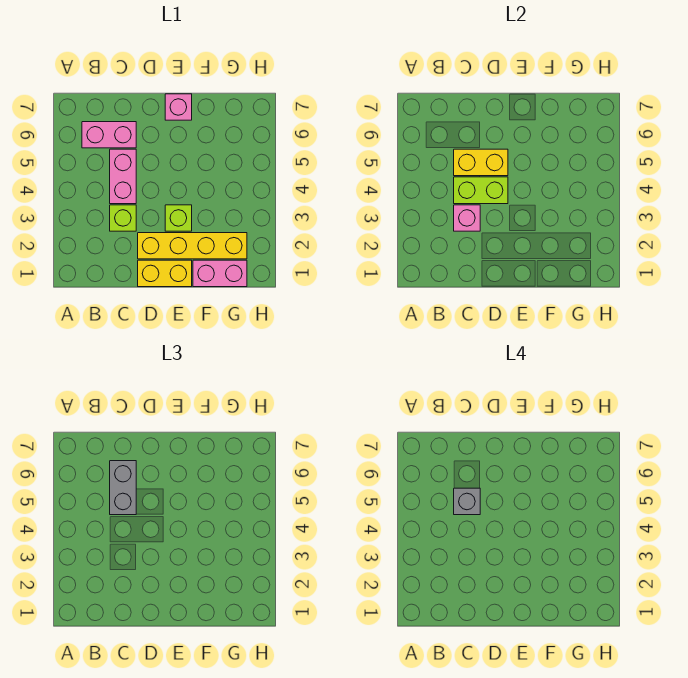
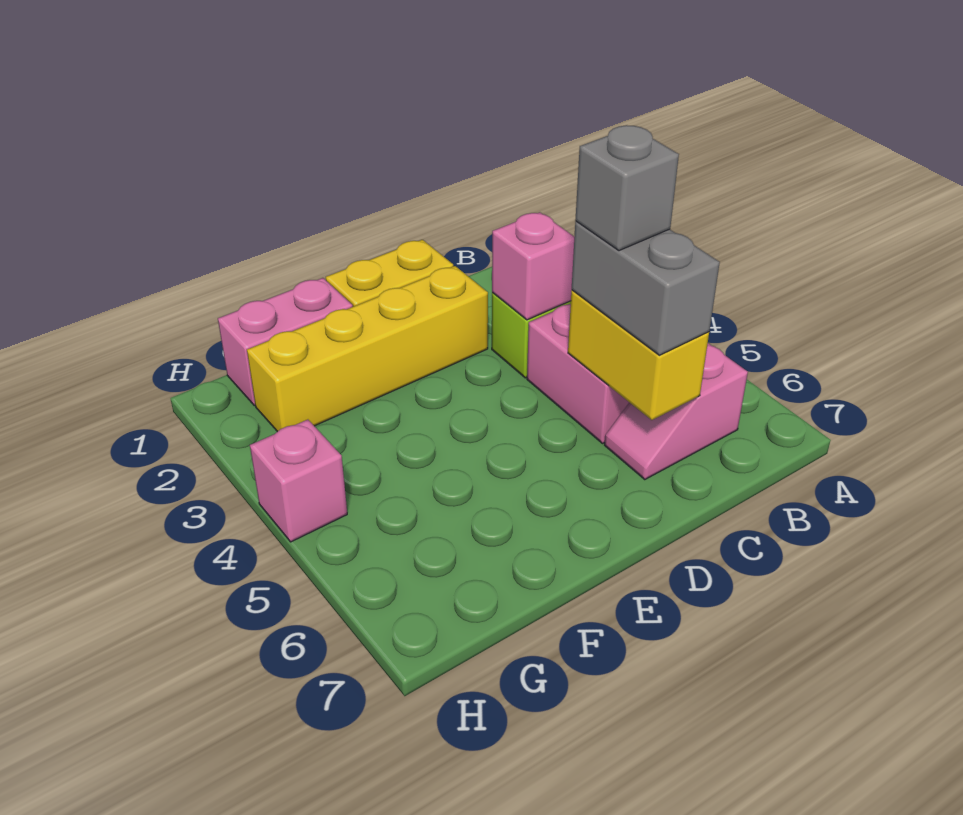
pink brick B6:C6 level 1 -> pink slope B6:C6 level 1 top B
lime brick C4:D4 level 2 -> none
yellow brick C5:D5 level 2 -> yellow brick C5:C6 level 2
lime brick E3 level 1 -> none
pink brick E7 level 1 -> pink brick H4 level 1

